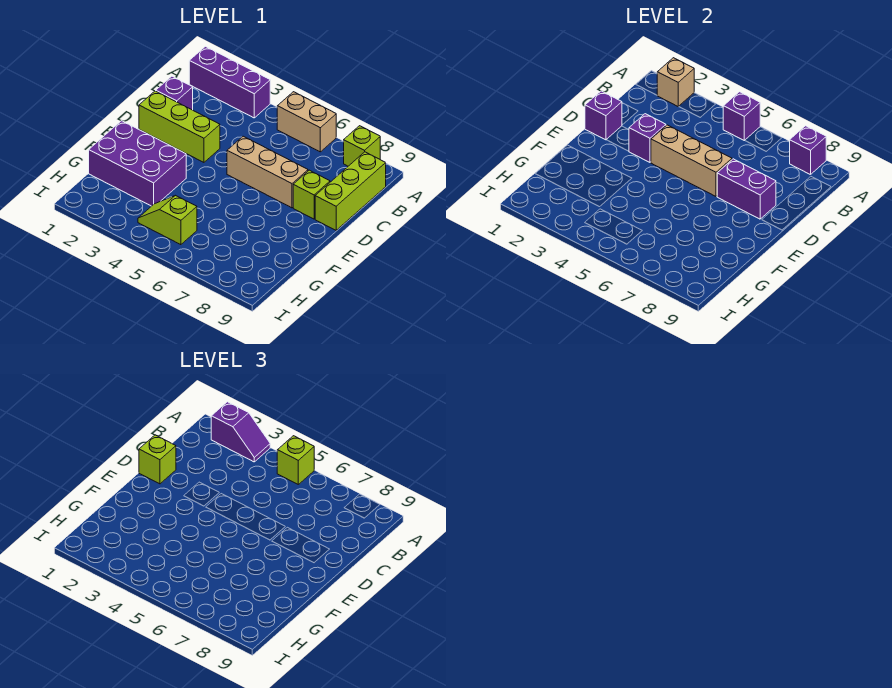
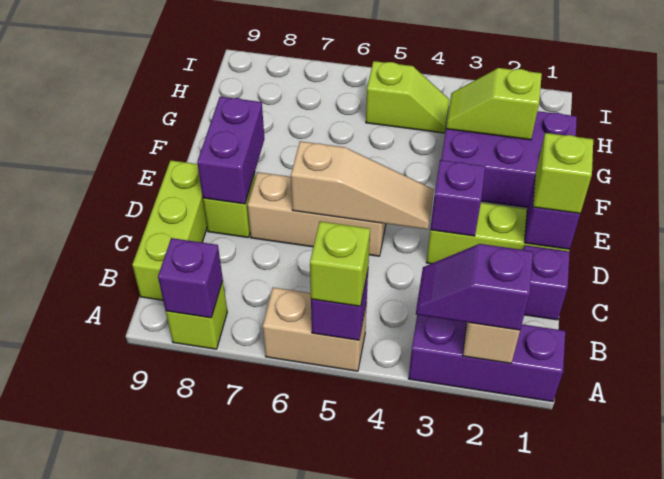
tan brick D4:D6 level 2 -> tan slope D4:D6 level 2 top 6
purple brick D7:D8 level 2 -> purple brick D8:E8 level 2
none -> lime slope G2:G3 level 2 top 2

